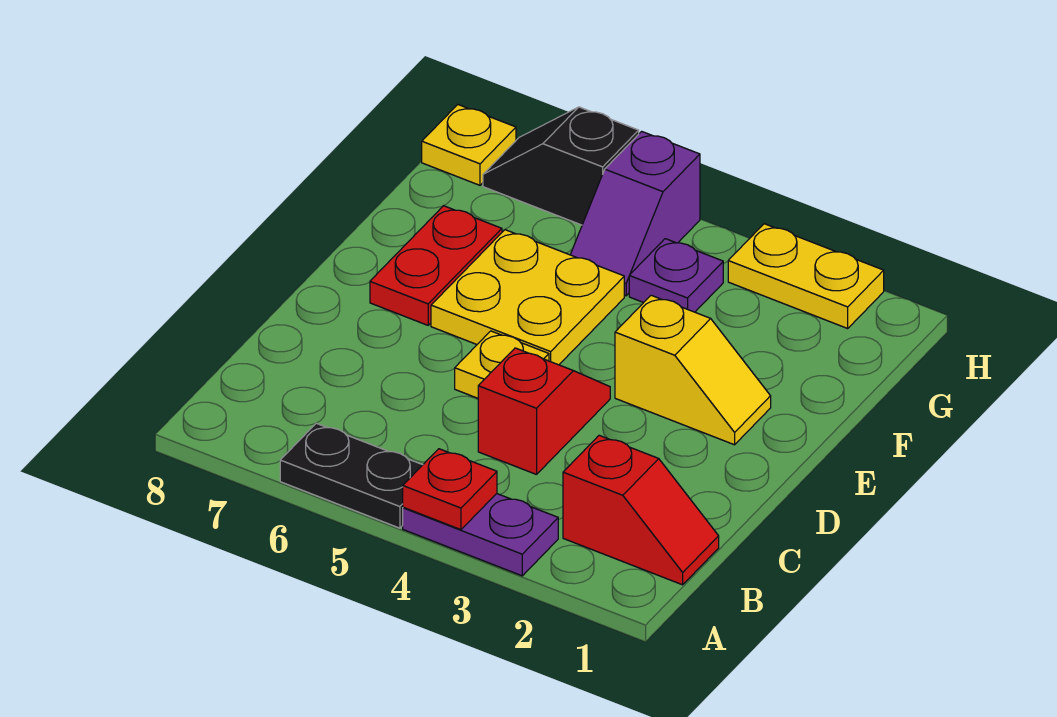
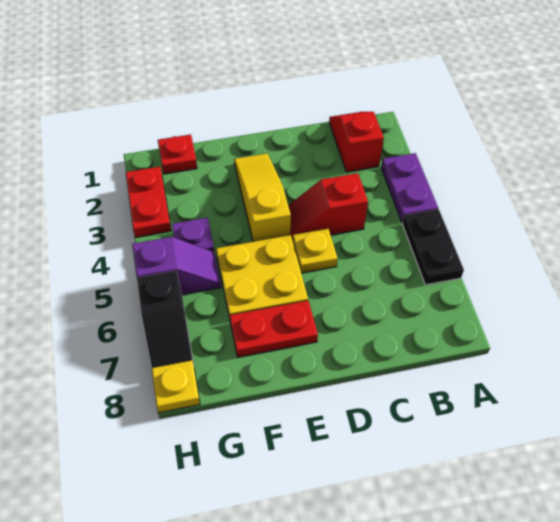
red plate A4 level 2 -> red plate G1 level 1
yellow slope E2:E3 level 1 top 3 -> yellow slope E2:E4 level 1 top 4
yellow plate H2:H3 level 1 -> red plate H2:H3 level 1

